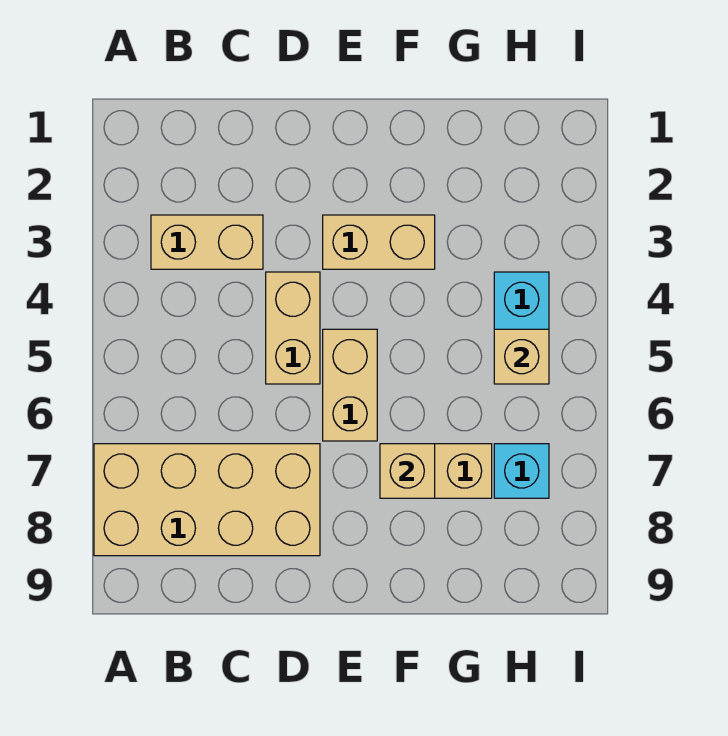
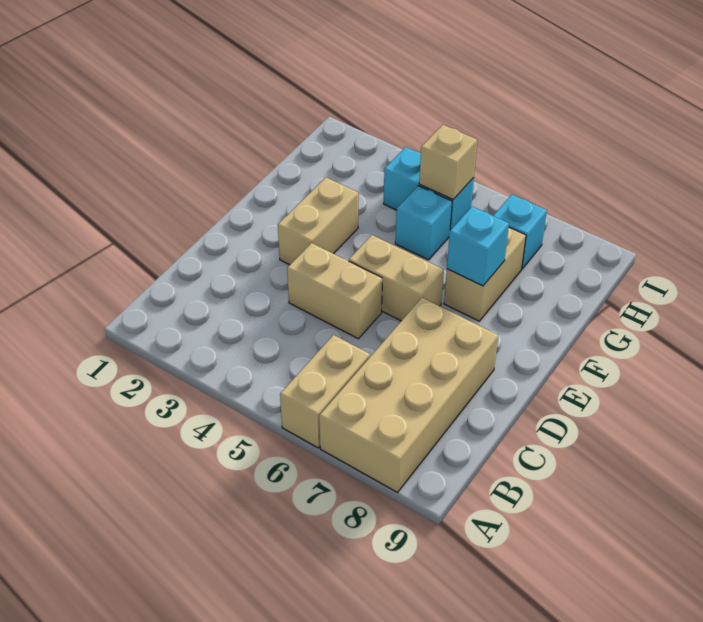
tan brick B3:C3 level 1 -> tan brick A6:B6 level 1
tan brick F7 level 2 -> cyan brick F7 level 2
none -> cyan brick G5 level 1

